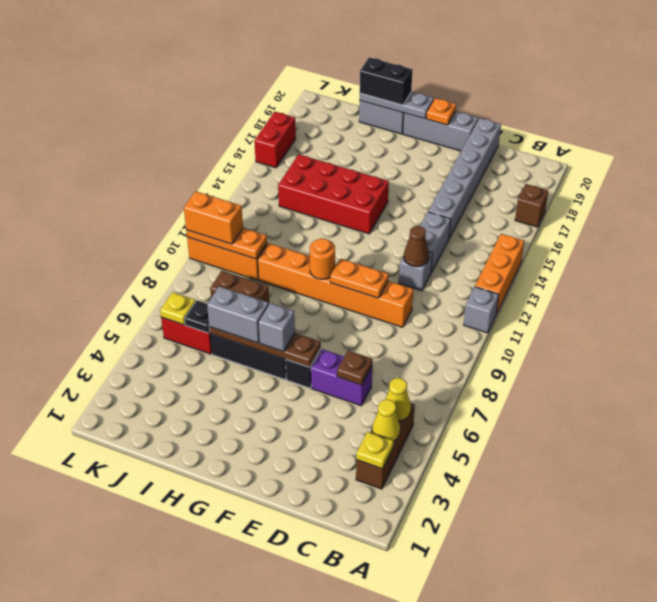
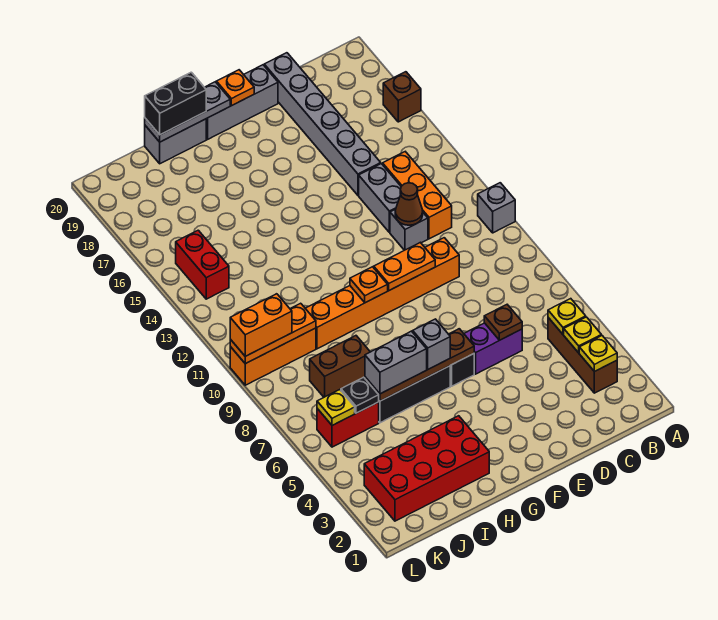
orange brick A12:A14 level 1 -> orange brick C12:C14 level 1
yellow cone B4 level 2 -> yellow plate B4 level 2
yellow cone B5 level 2 -> yellow plate B5 level 2
orange round brick G10 level 2 -> orange plate G10 level 2
red brick G14:J15 level 1 -> red brick H2:K3 level 1
red brick L16:L17 level 1 -> red brick K14:K15 level 1

